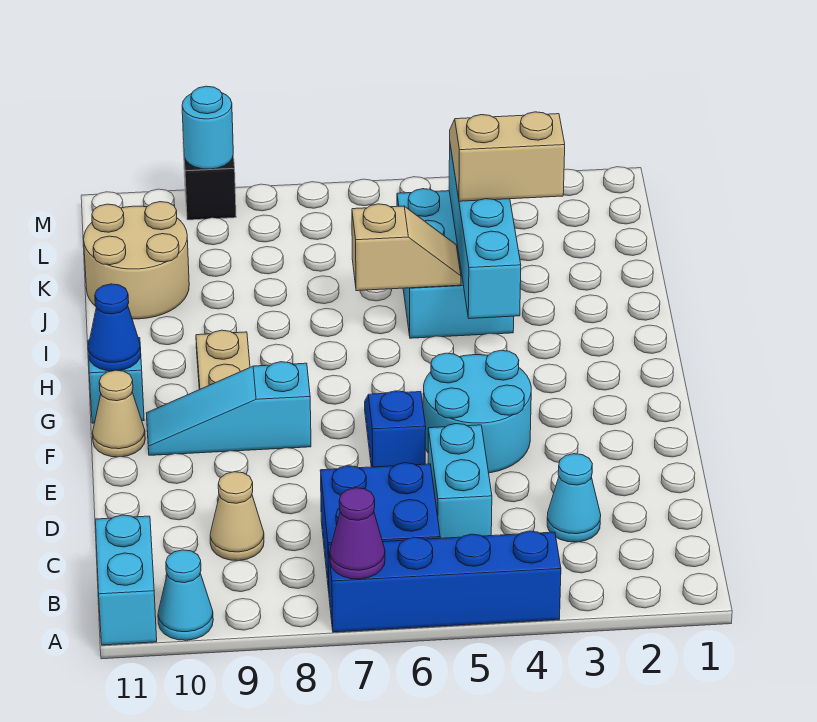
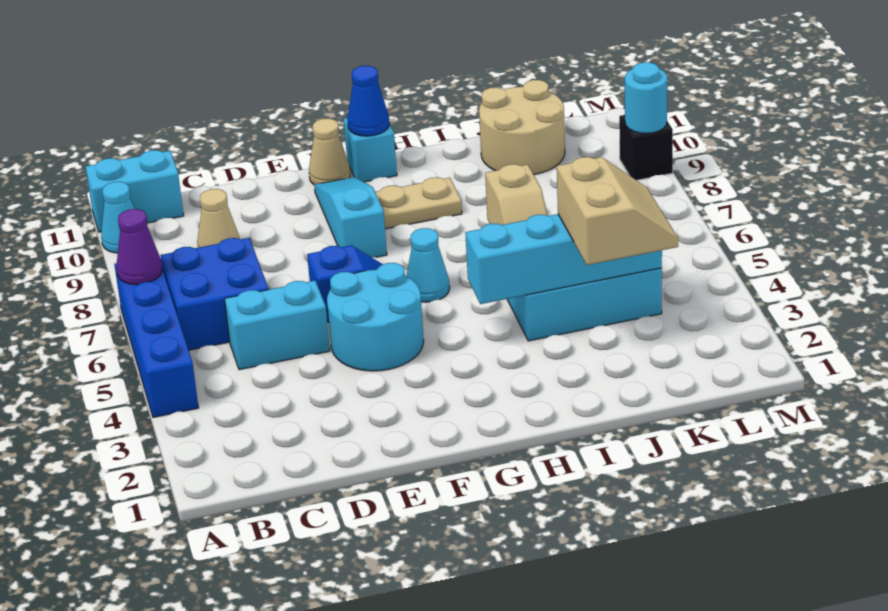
cyan cone C3 level 1 -> cyan cone G6 level 1

